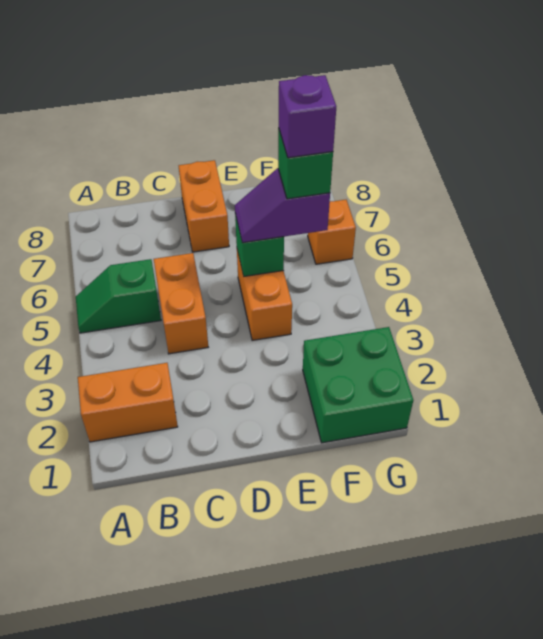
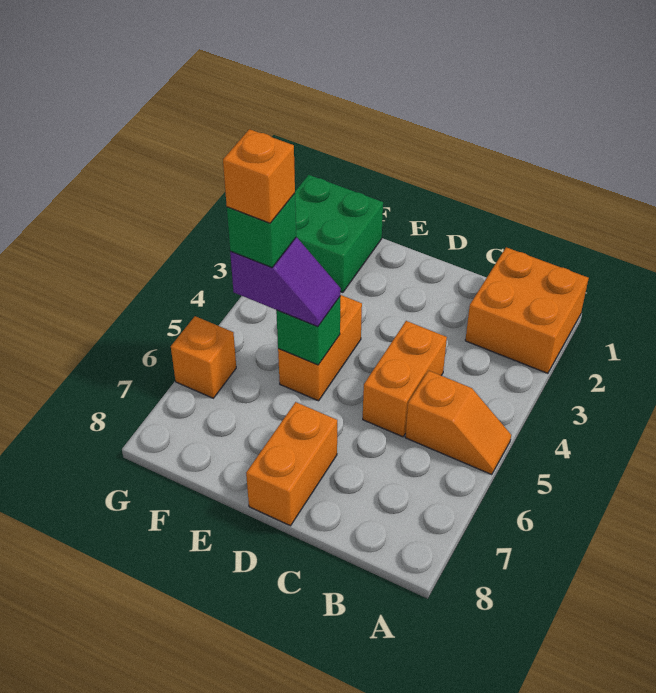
orange brick A2:B2 level 1 -> orange brick A1:B2 level 1
green slope A5:B5 level 1 top B -> orange slope A5:B5 level 1 top B
purple brick F5 level 5 -> orange brick F5 level 5

